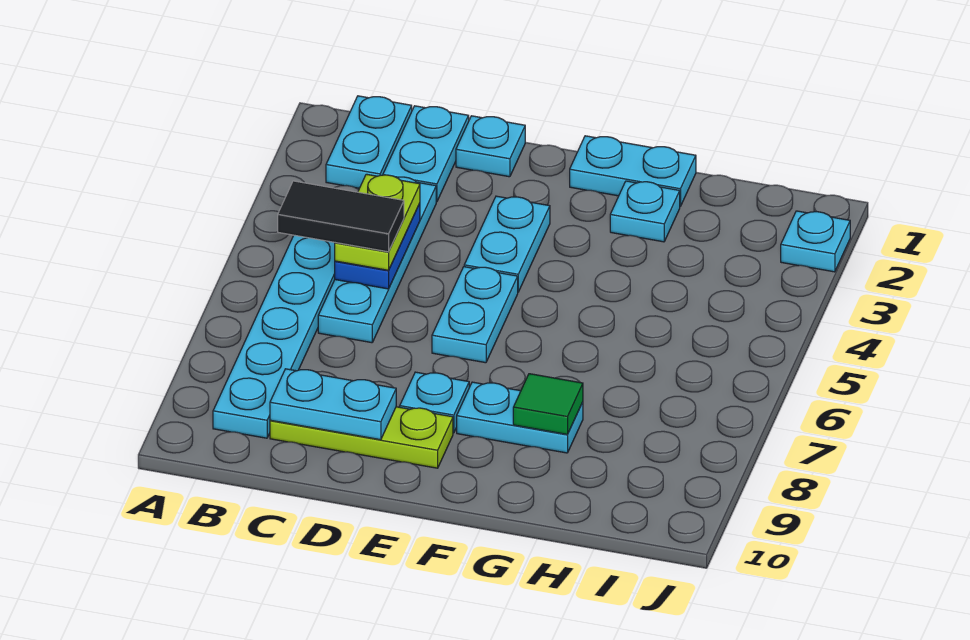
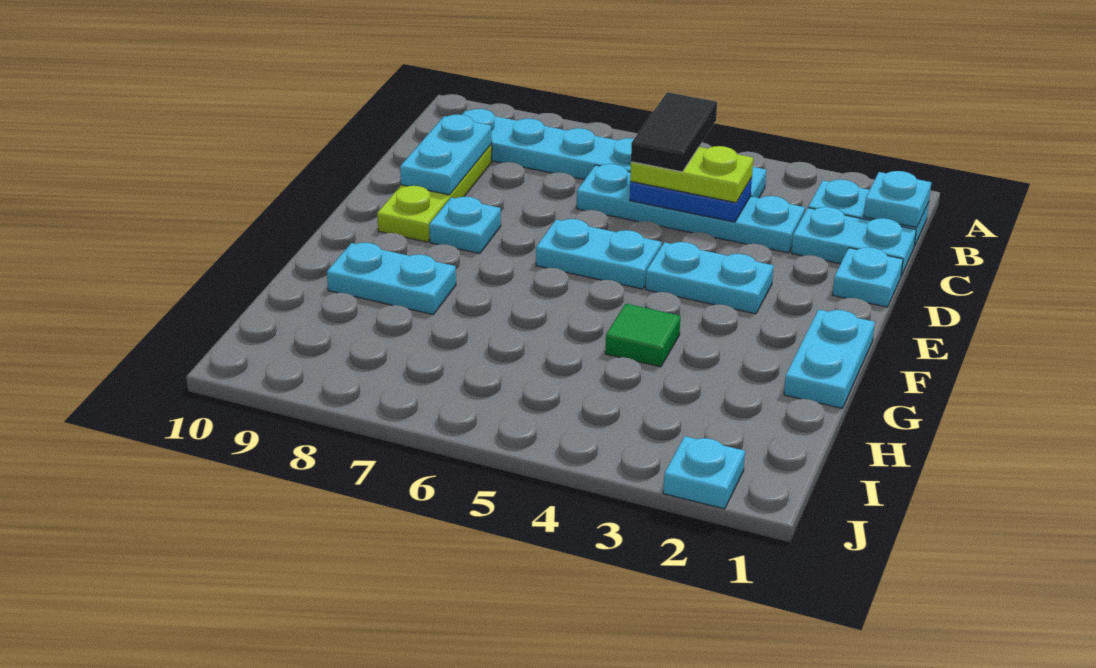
cyan plate F8:G8 level 1 -> cyan plate G8:G9 level 1
cyan plate G2 level 1 -> cyan plate B1 level 2
green tile G8 level 2 -> green tile G4 level 1

